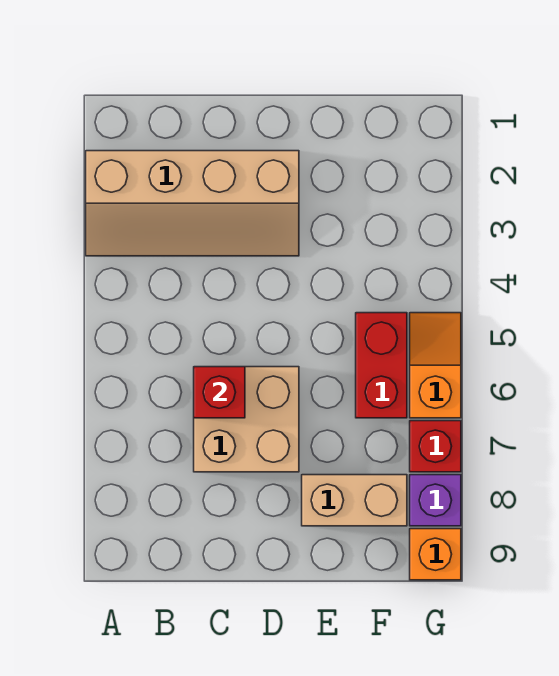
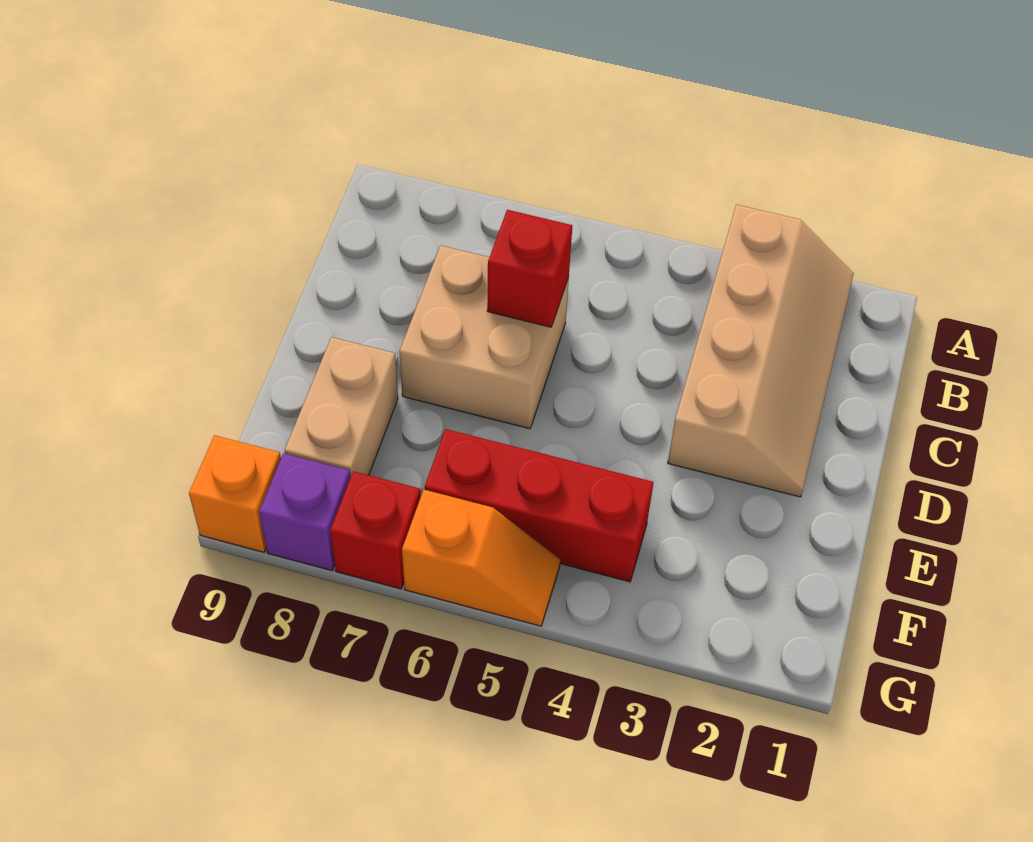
tan slope A2:D3 level 1 top 2 -> tan slope A2:D3 level 1 top 3
red brick F5:F6 level 1 -> red brick F4:F6 level 1

